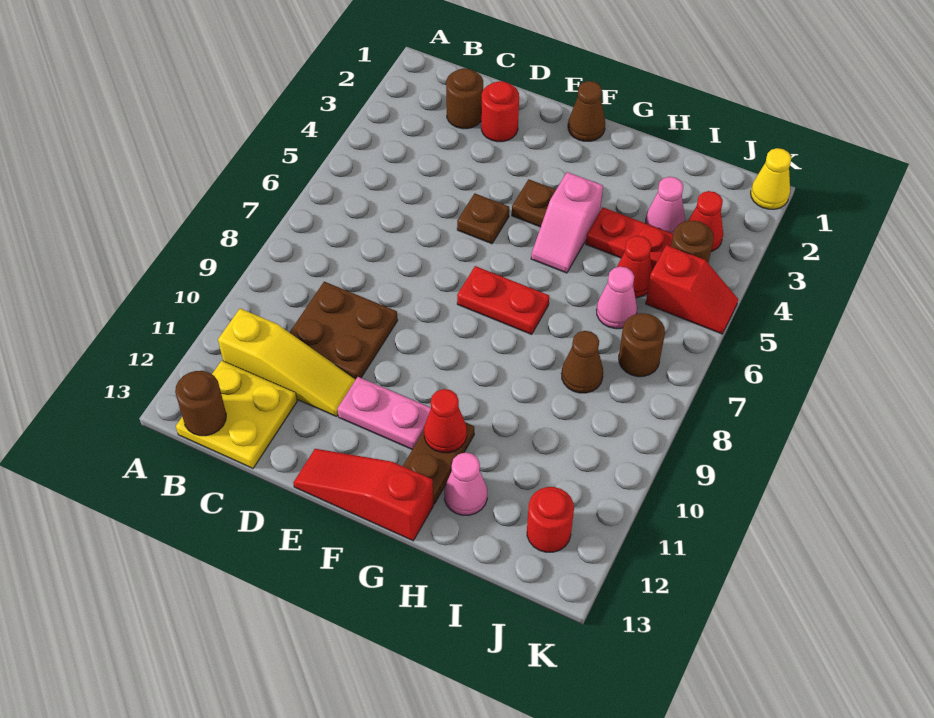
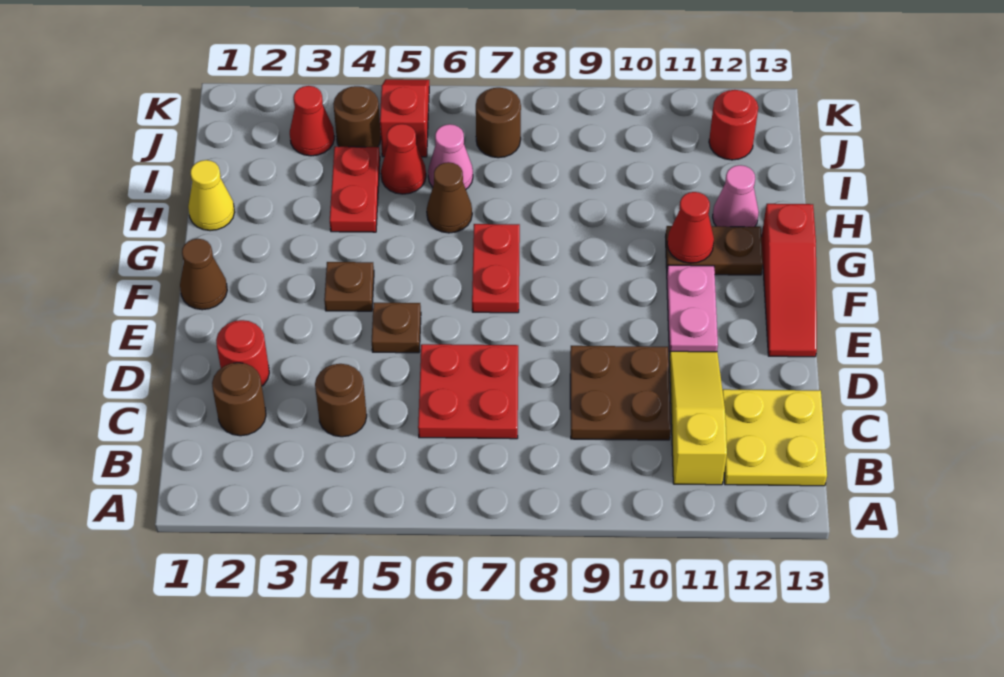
brown round brick B13 level 2 -> brown round brick C4 level 1
none -> red plate C6:D7 level 1
pink slope G4:G5 level 1 top 4 -> none
pink cone I3 level 1 -> none
brown cone I8 level 1 -> brown cone H6 level 1
yellow cone K1 level 1 -> yellow cone H1 level 1

